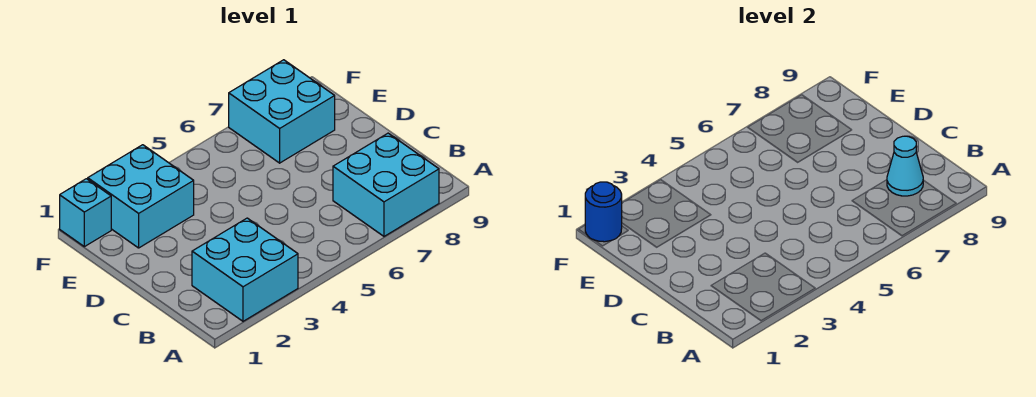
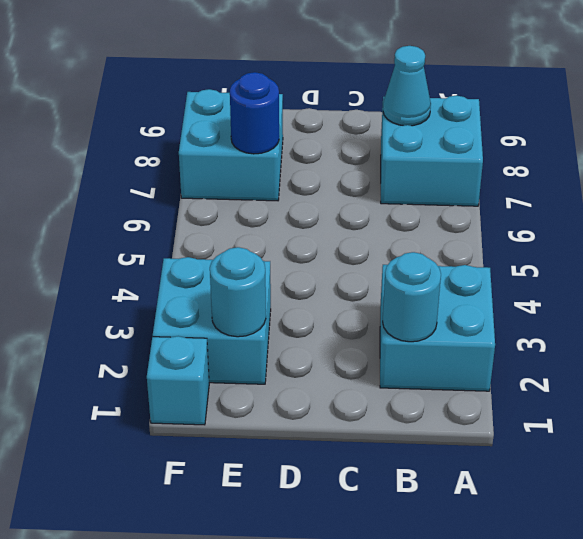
none -> cyan round brick B2 level 2
none -> cyan round brick E2 level 2
blue round brick F1 level 2 -> blue round brick E7 level 2

